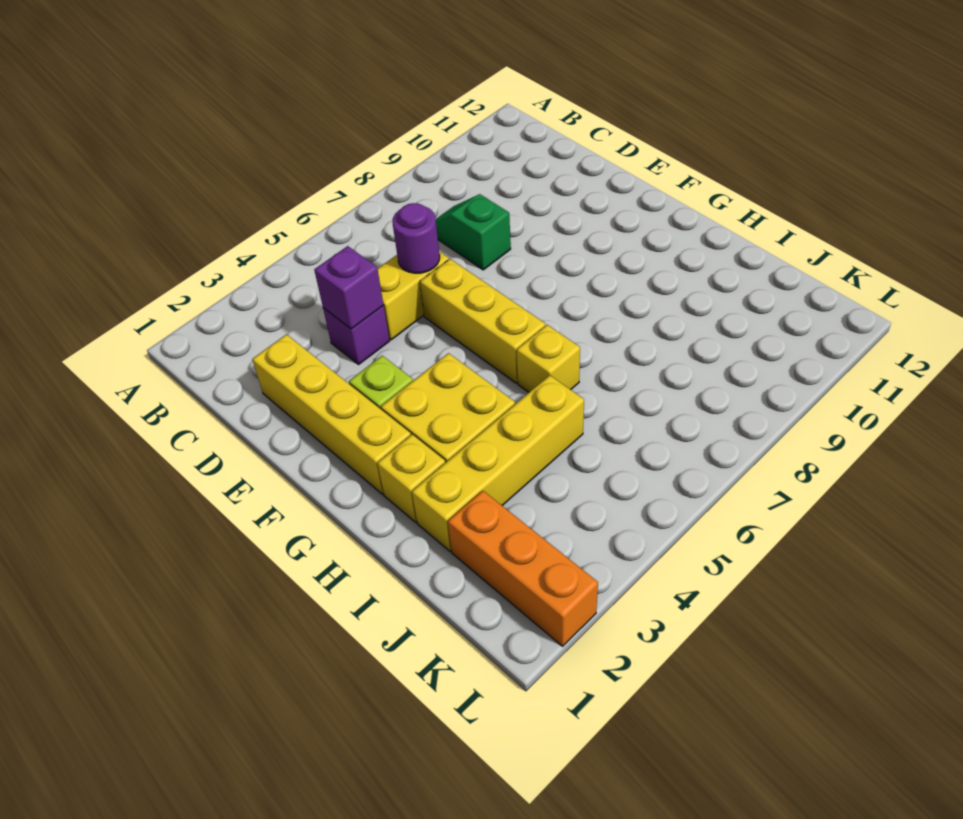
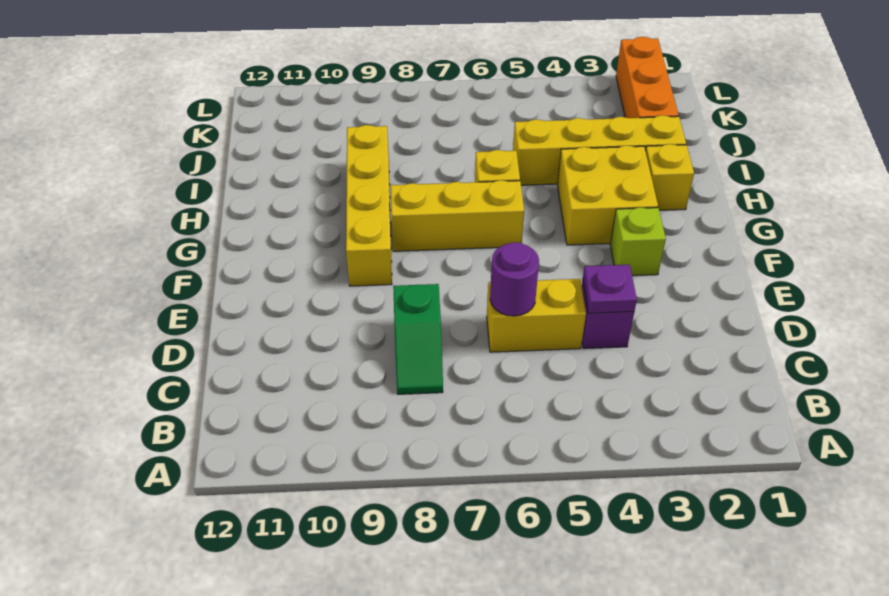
yellow brick D2:G2 level 1 -> yellow brick F9:I9 level 1
purple brick D4 level 2 -> purple plate D4 level 2
yellow brick E6:G6 level 1 -> yellow brick G6:G8 level 1

